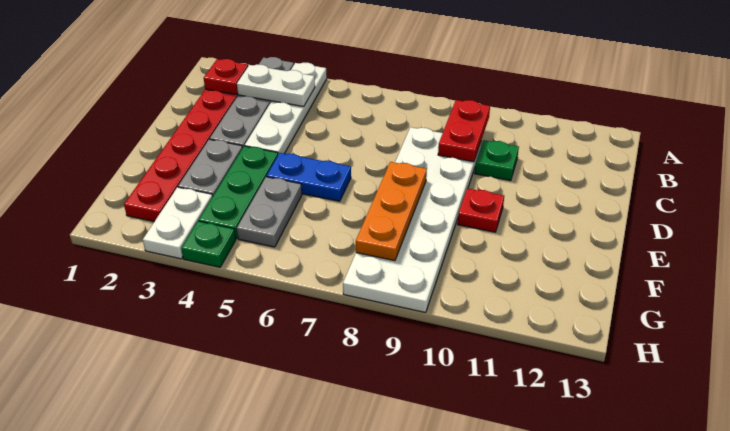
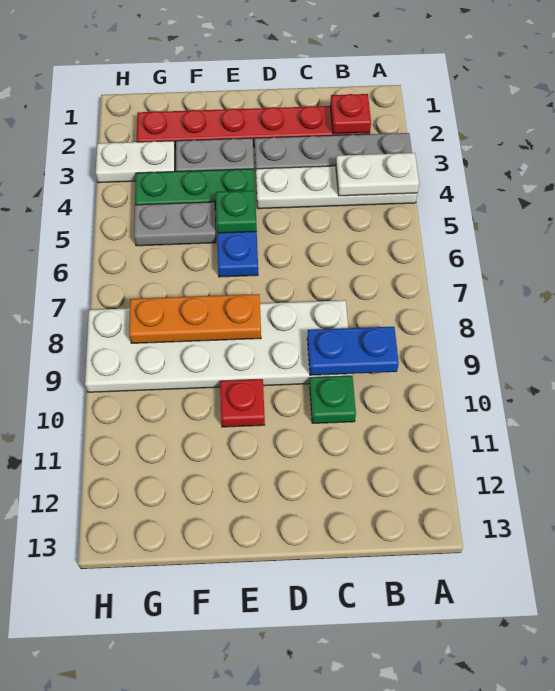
white plate B3:B4 level 2 -> white plate A4:B4 level 2
red plate B9:C9 level 2 -> blue plate B9:C9 level 2
green plate H4 level 1 -> green plate E5 level 2

